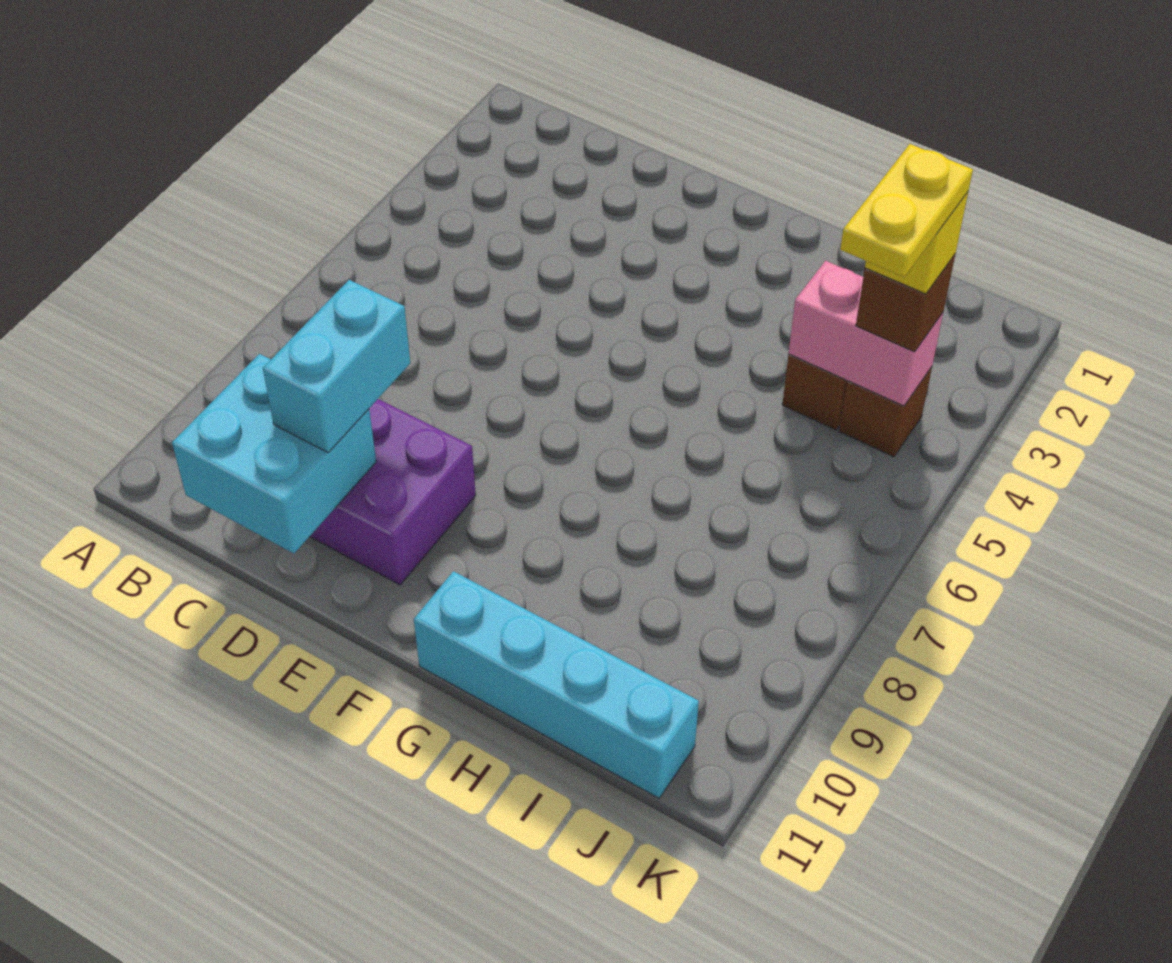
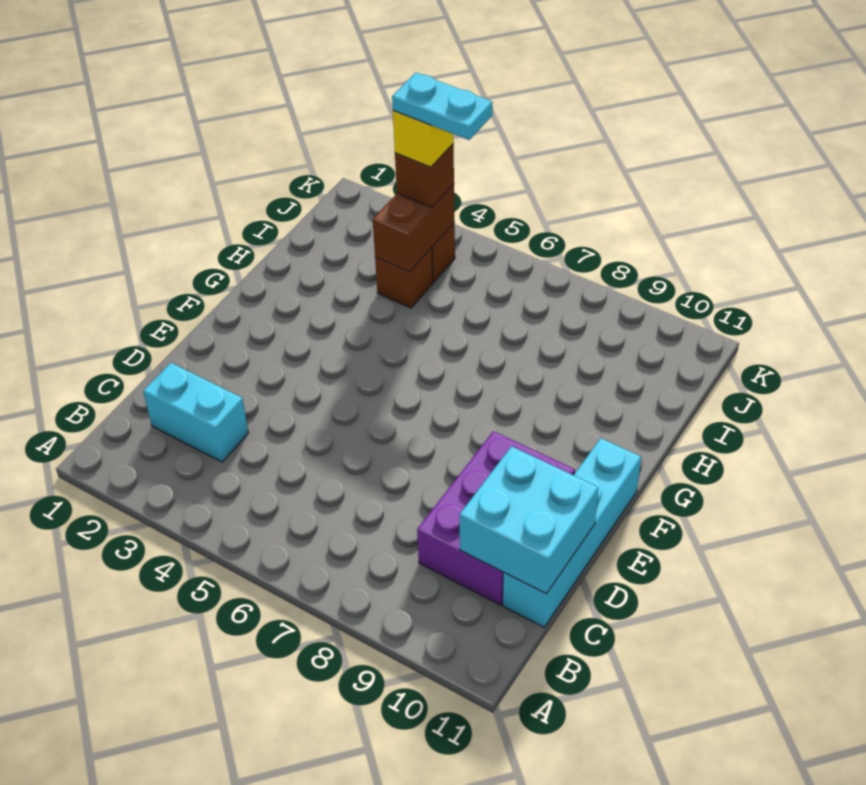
cyan brick D9:D10 level 3 -> cyan brick C2:C3 level 1
cyan brick G11:J11 level 1 -> cyan brick C11:F11 level 1
pink brick I4:J4 level 2 -> brown brick I4:J4 level 2
yellow plate J4:J5 level 5 -> cyan plate J4:J5 level 5

